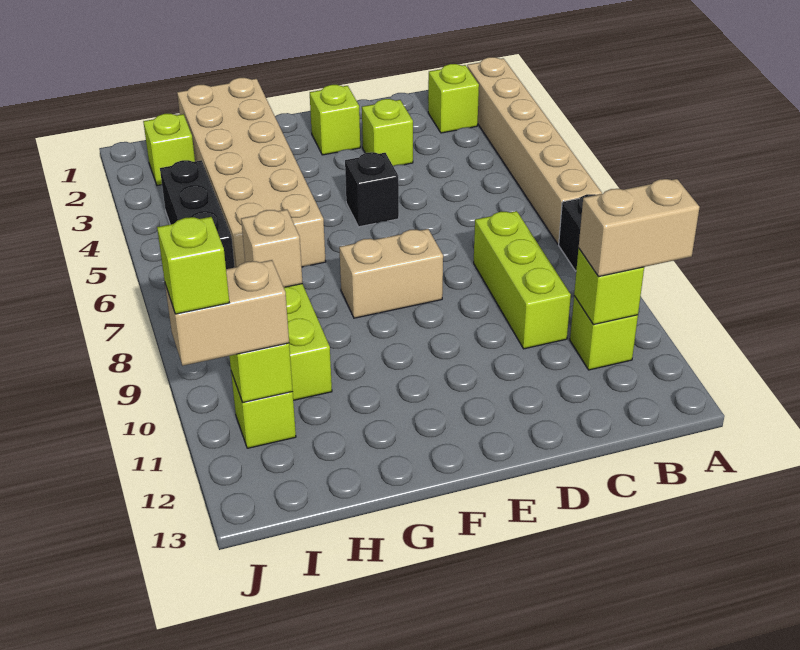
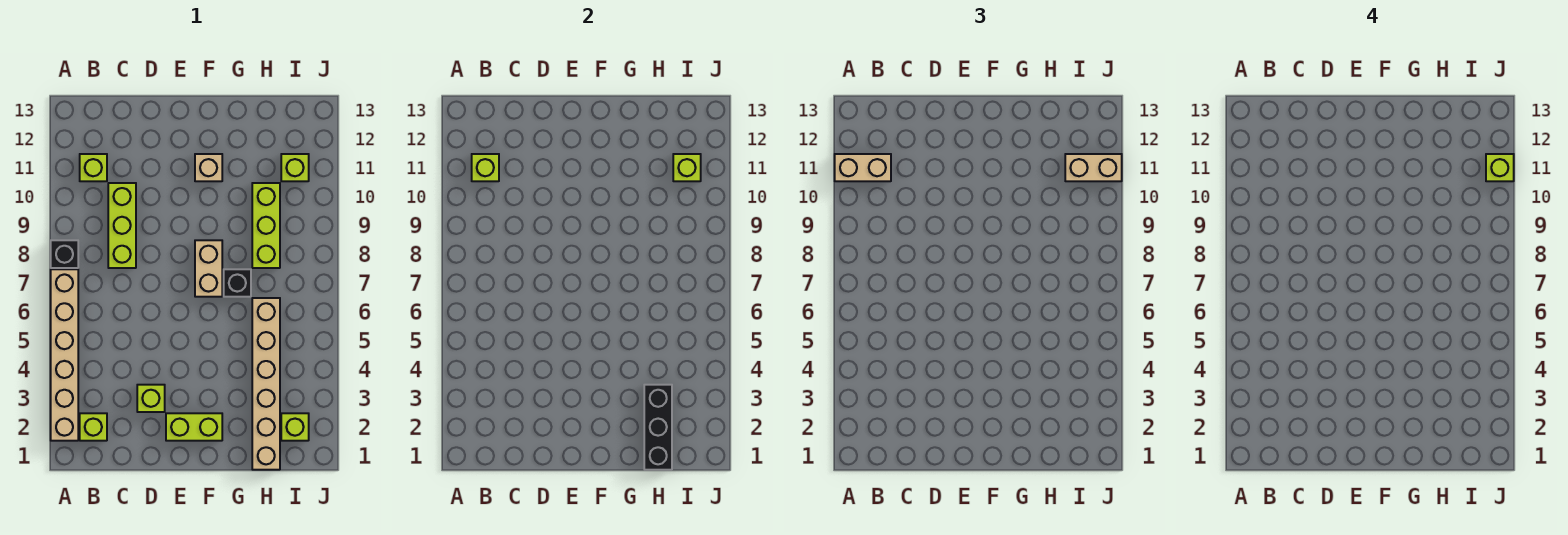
lime brick E2 level 1 -> lime brick E2:F2 level 1
black brick E5 level 1 -> black brick G7 level 1
tan brick E8:F8 level 1 -> tan brick F7:F8 level 1
tan brick G1:H6 level 1 -> tan brick H1:H6 level 1
tan brick H8 level 2 -> tan brick F11 level 1
black brick I4:I6 level 1 -> black brick H1:H3 level 2

